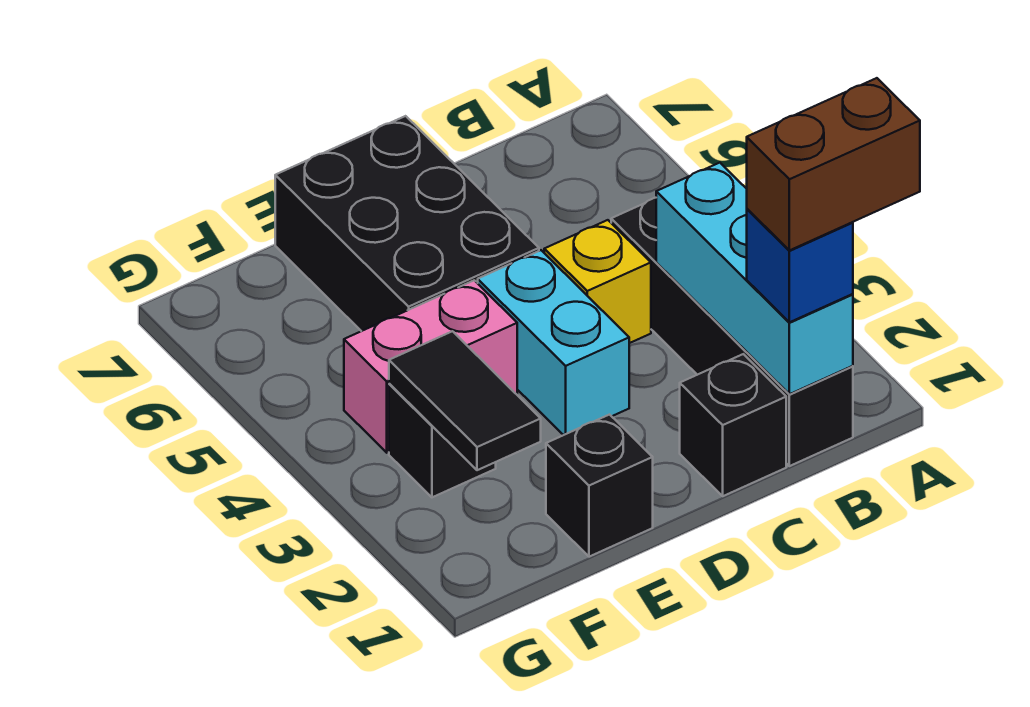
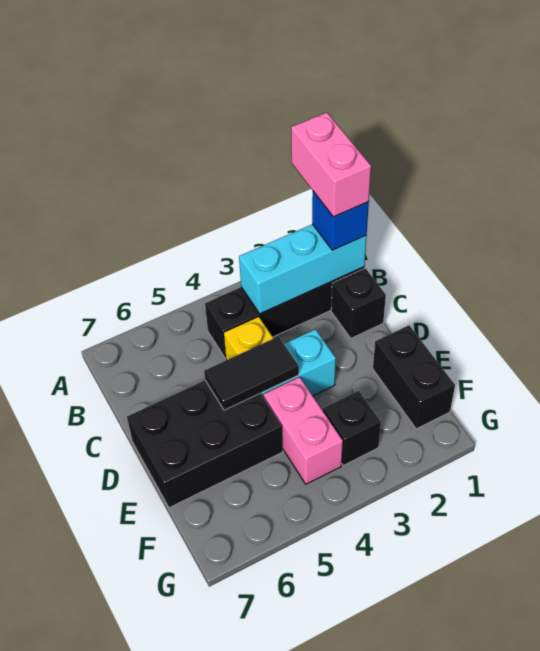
brown brick A1:B1 level 4 -> pink brick A1:B1 level 4
black brick E1 level 1 -> black brick E1:F1 level 1
black tile F2:F3 level 2 -> black tile D4:D5 level 2

